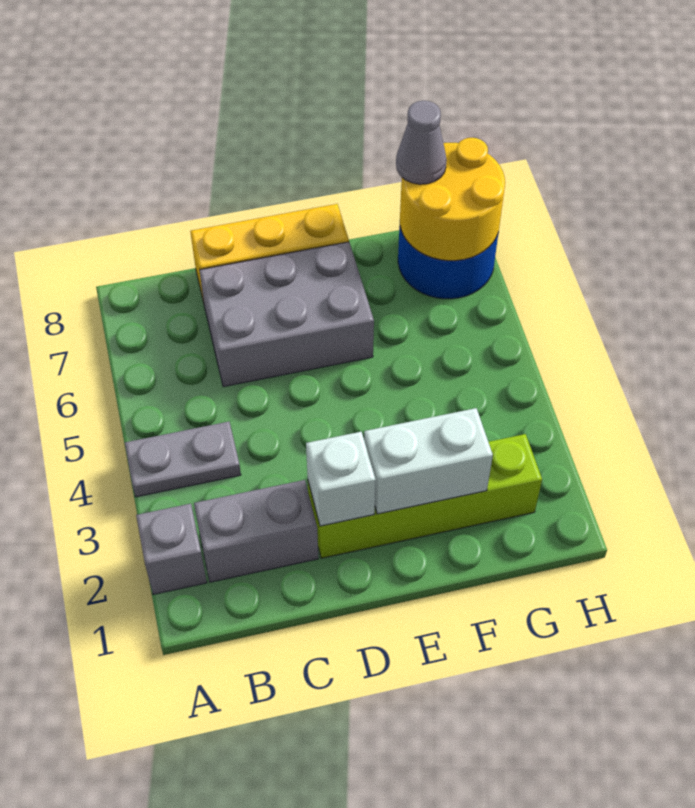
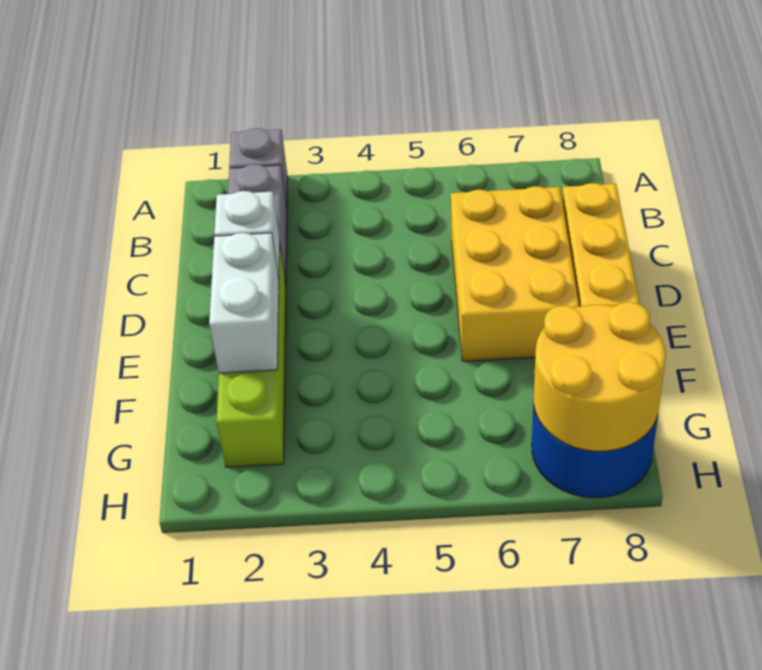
grey plate A4:B4 level 1 -> none
grey brick C6:E7 level 1 -> yellow brick C6:E7 level 1
grey cone G8 level 3 -> none

